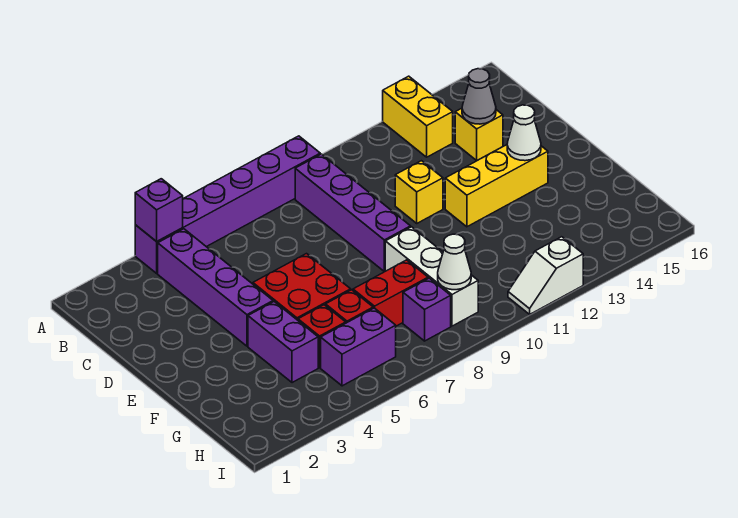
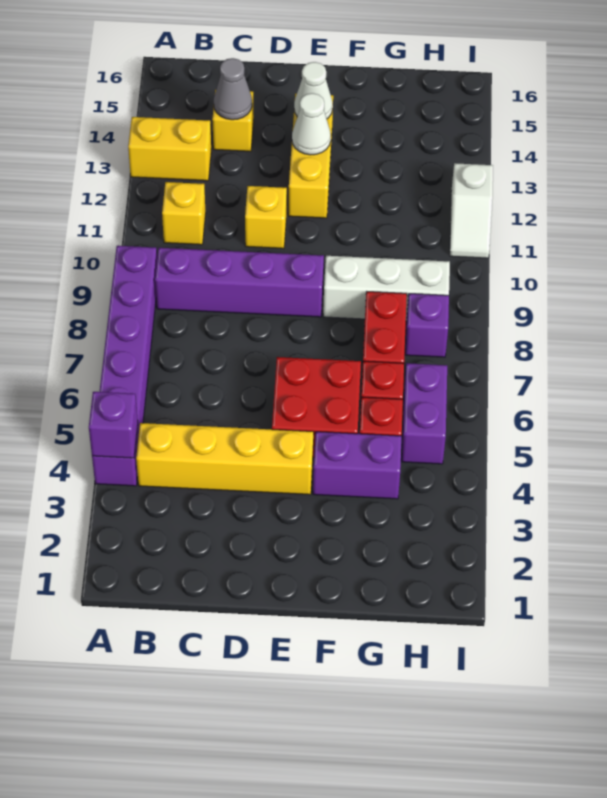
purple brick B4:E4 level 1 -> yellow brick B4:E4 level 1
none -> yellow brick B11 level 1
white cone H9 level 2 -> white cone E13 level 2

